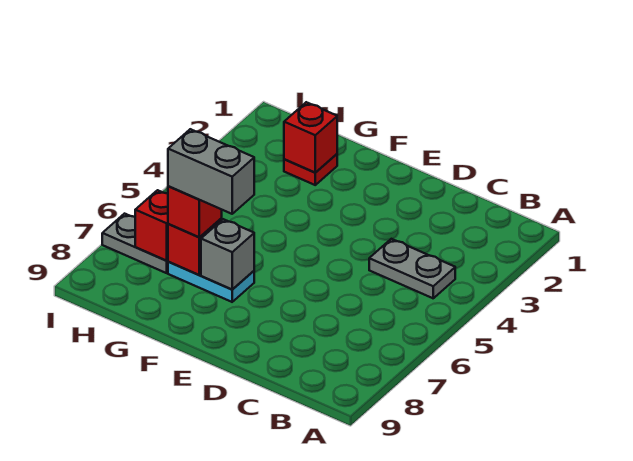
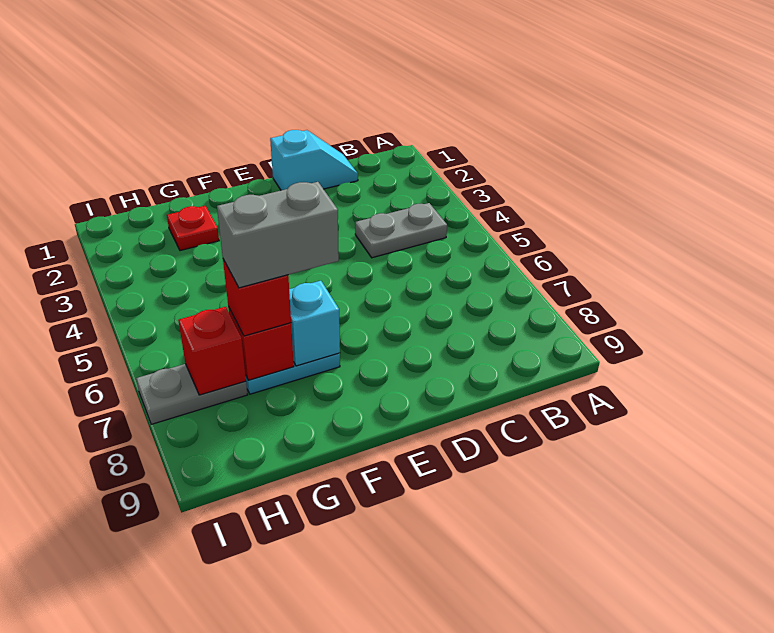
none -> cyan slope C1:D1 level 1 top D
grey brick F7 level 2 -> cyan brick F7 level 2
red brick G2 level 2 -> none

